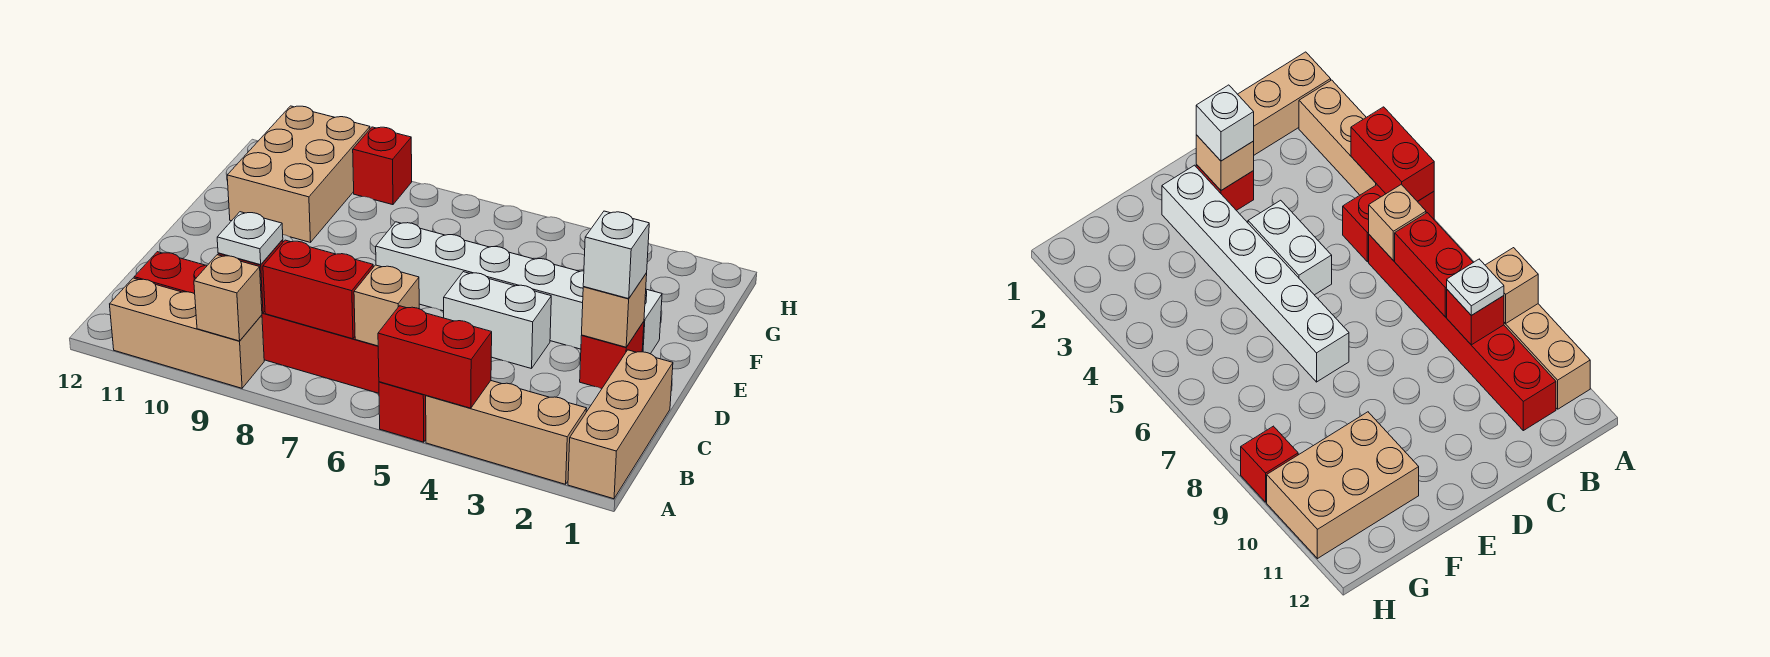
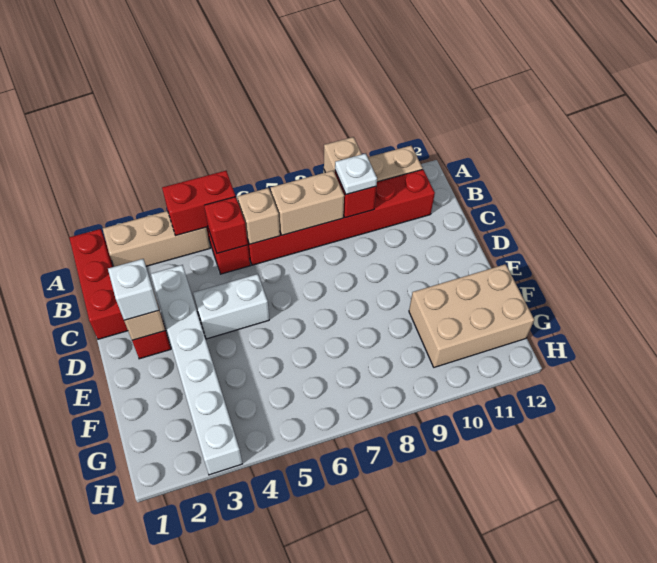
tan brick A1:C1 level 1 -> red brick A1:C1 level 1
red brick B7:B8 level 2 -> tan brick B7:B8 level 2
white brick E2:E7 level 1 -> white brick C3:H3 level 1
tan brick F10:H11 level 1 -> tan brick F10:G12 level 1
red brick H9 level 1 -> red brick B5 level 2

